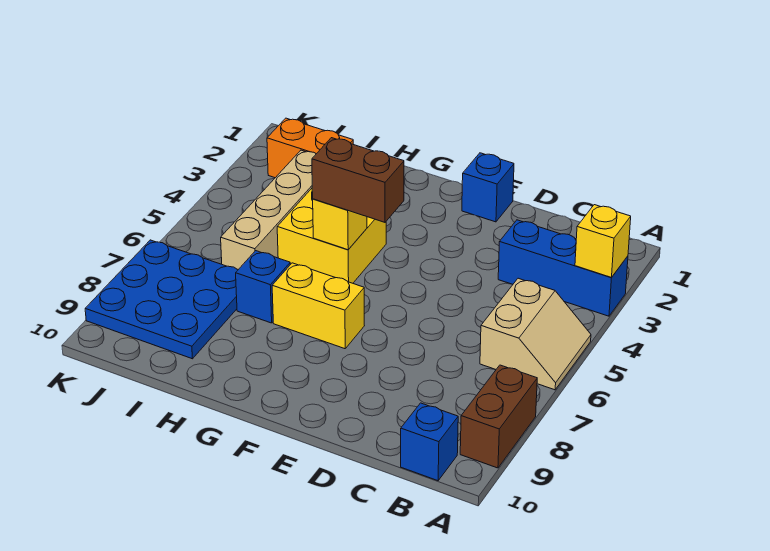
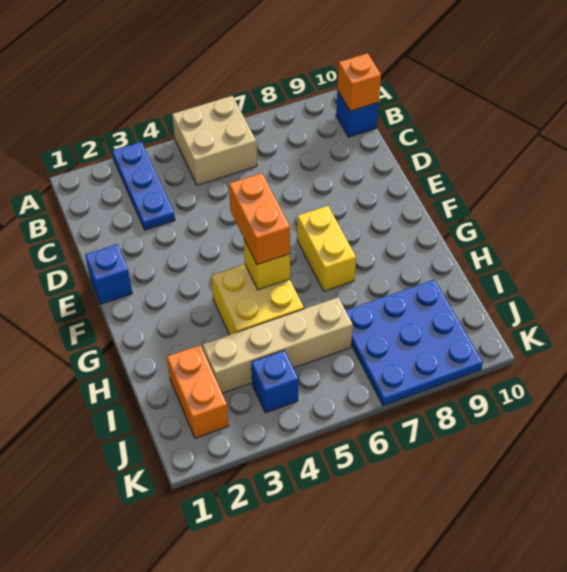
blue brick A3:C3 level 1 -> blue plate A3:C3 level 1
yellow brick A3 level 2 -> none
tan slope A5:B6 level 1 top B -> tan brick A5:B6 level 1
brown brick A8:A9 level 1 -> none
none -> orange brick B10 level 2
brown brick F5:G5 level 3 -> orange brick F5:G5 level 3
blue brick H7 level 1 -> blue brick J4 level 1

